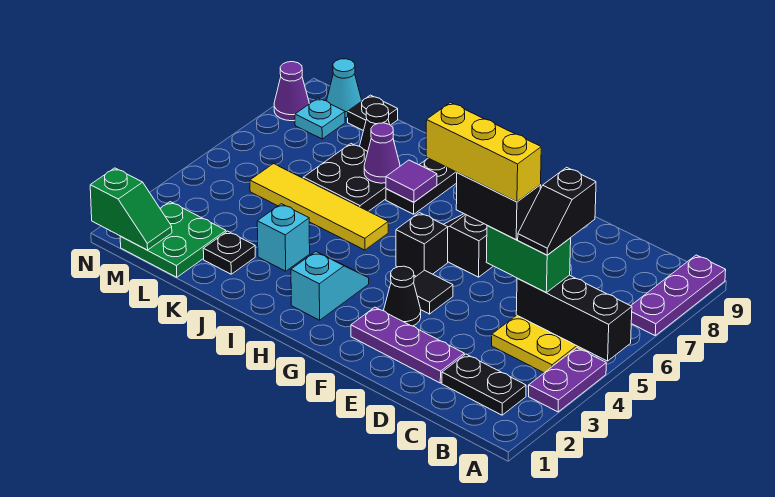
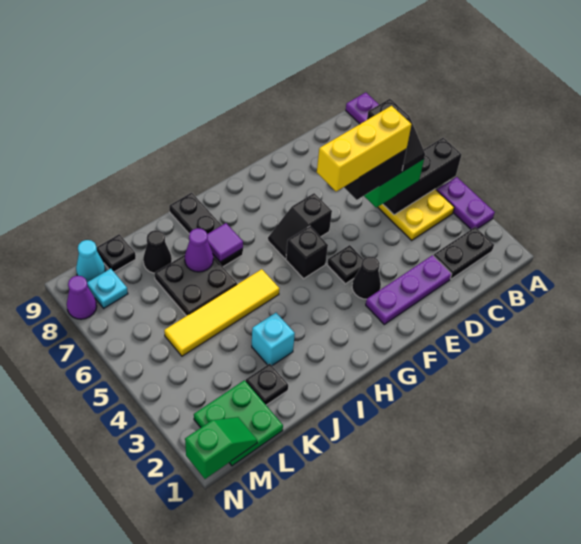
black tile F4 level 1 -> black plate F4 level 1
cyan slope H2:H3 level 1 top 2 -> none

